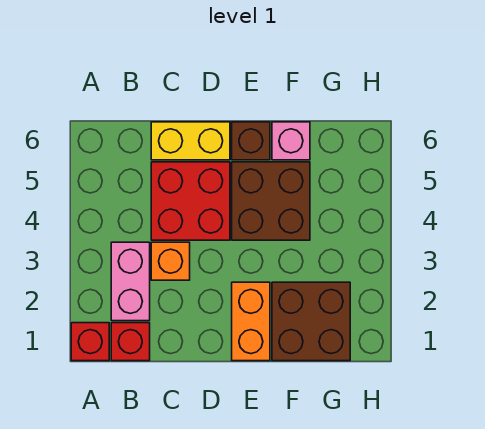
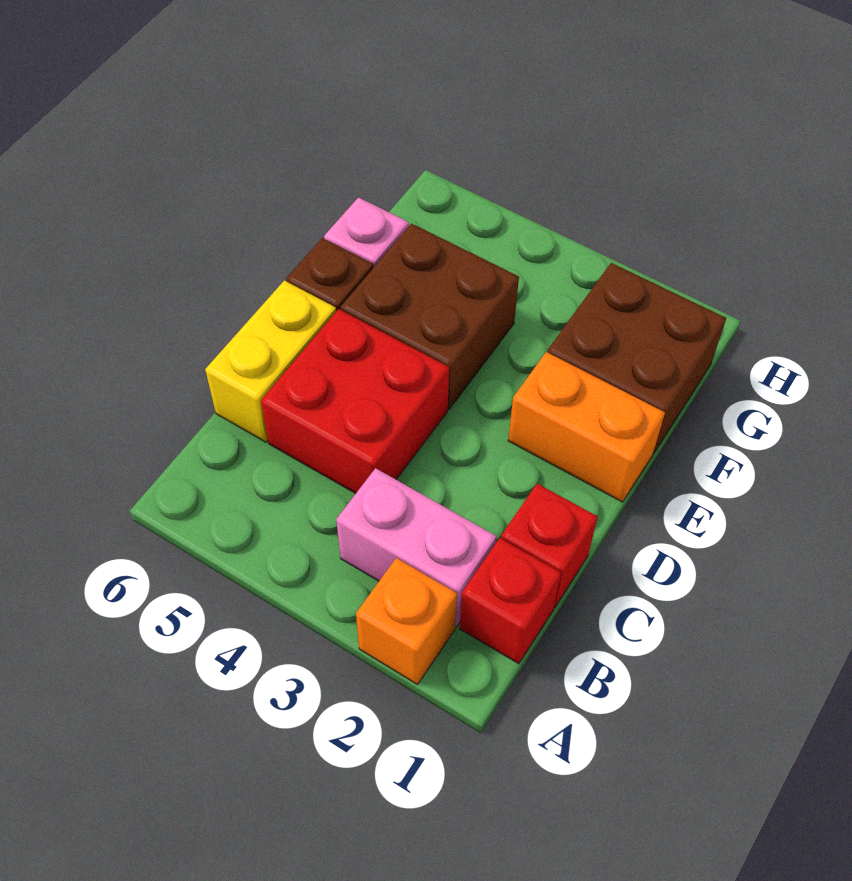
red brick A1 level 1 -> red brick C1 level 1
orange brick C3 level 1 -> orange brick A2 level 1

